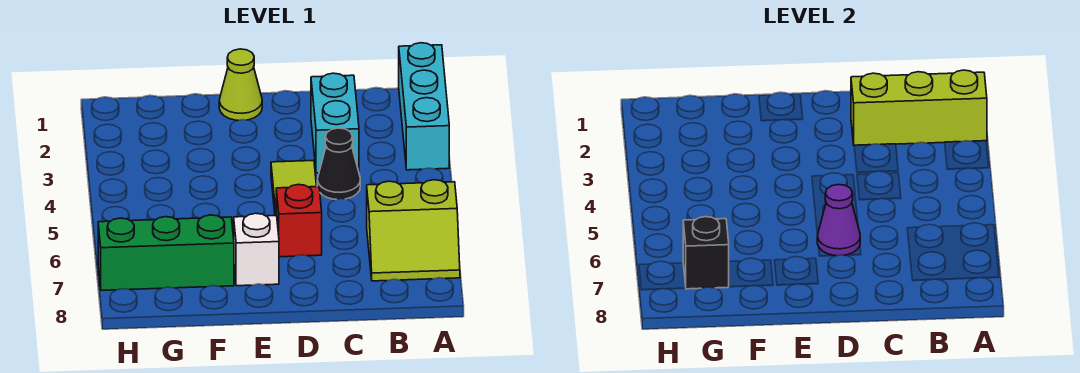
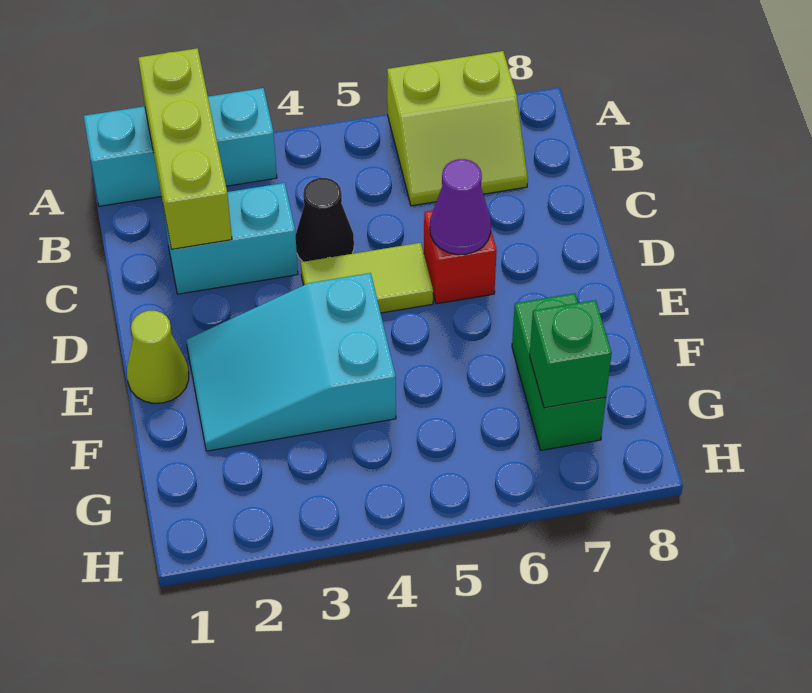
lime slope A6:B7 level 1 top 6 -> lime slope A6:B7 level 1 top A
none -> cyan slope E2:F4 level 1 top 4
white brick E7 level 1 -> none
green brick F7:H7 level 1 -> green brick F7:G7 level 1
black brick G7 level 2 -> green brick G7 level 2

